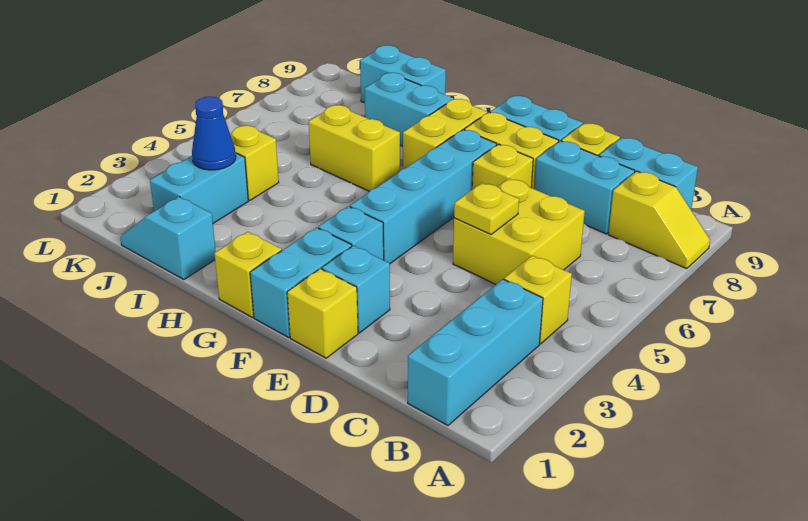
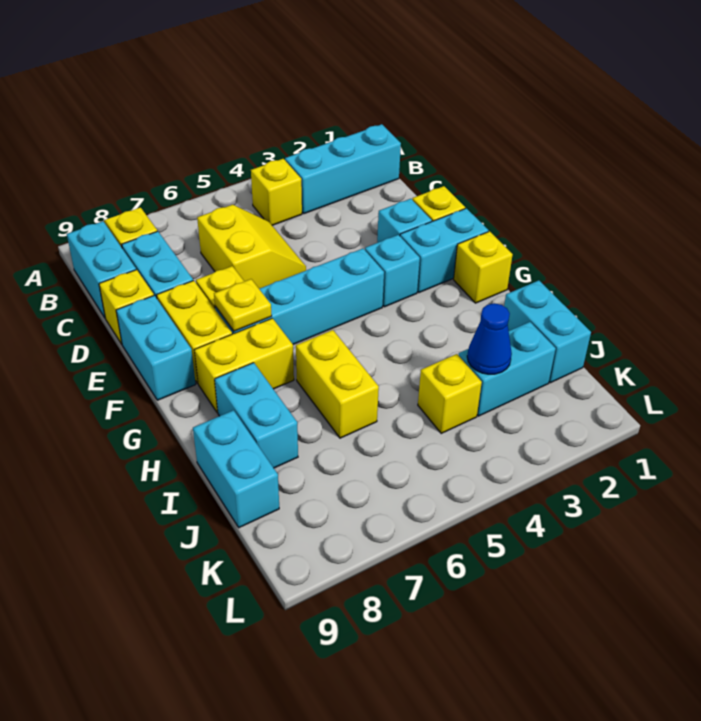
yellow brick C5:D6 level 1 -> yellow slope C5:D6 level 1 top 6
yellow plate D5 level 2 -> yellow plate F7 level 2
cyan slope I1:J1 level 1 top I -> cyan brick I1:J1 level 1

